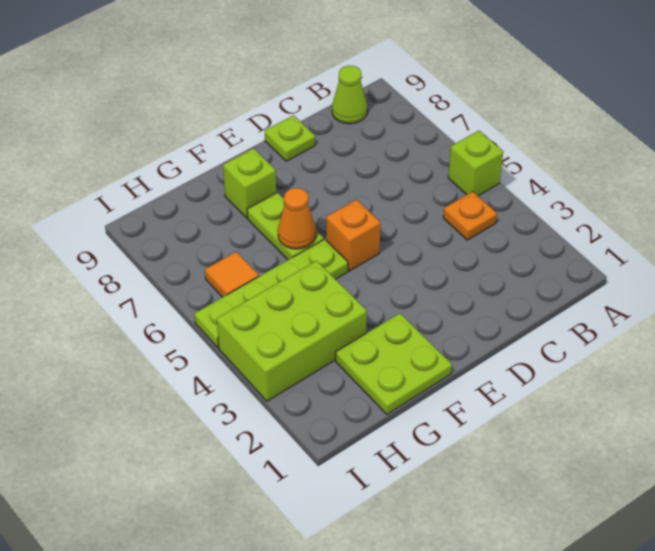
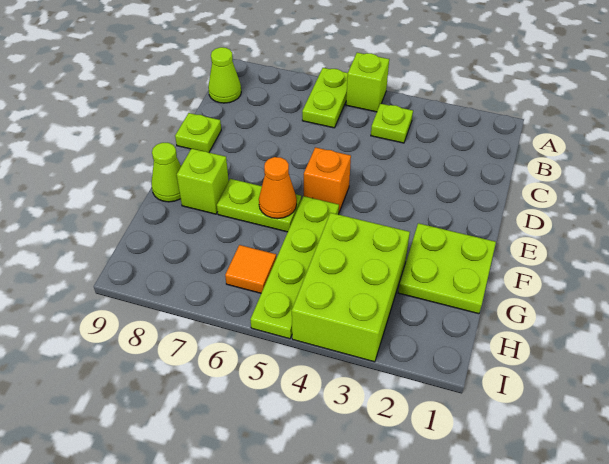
none -> lime plate A6:B6 level 1
orange plate B4 level 1 -> lime plate B4 level 1
none -> lime cone F9 level 1

